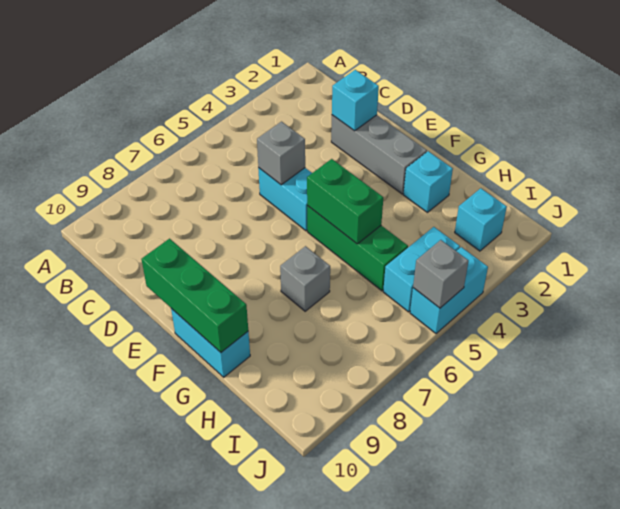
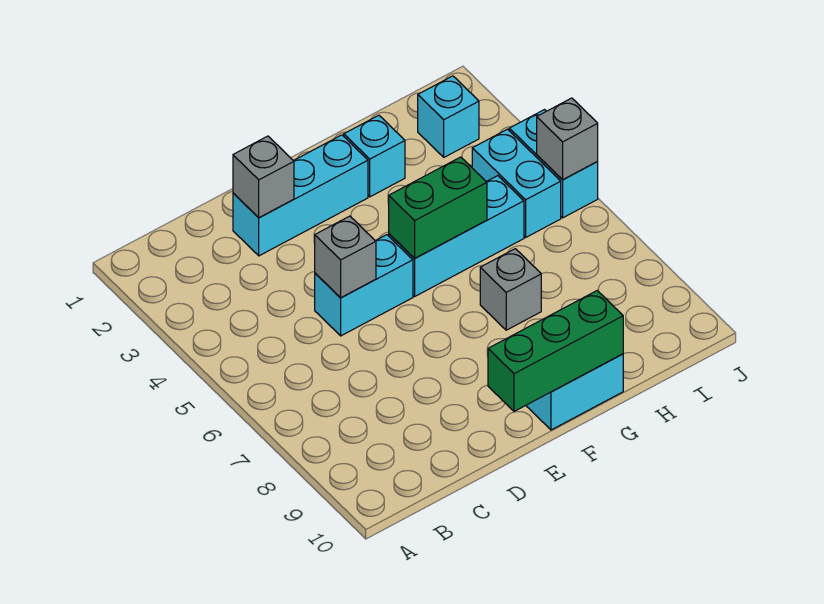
grey brick D2:F2 level 1 -> cyan brick D2:F2 level 1
cyan brick D2 level 2 -> grey brick D2 level 2
green brick F5:H5 level 1 -> cyan brick F5:H5 level 1

